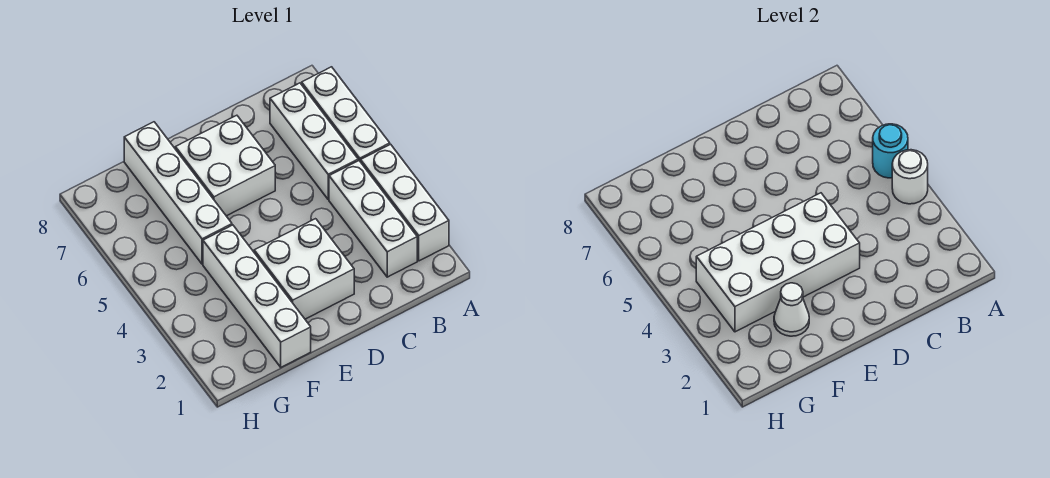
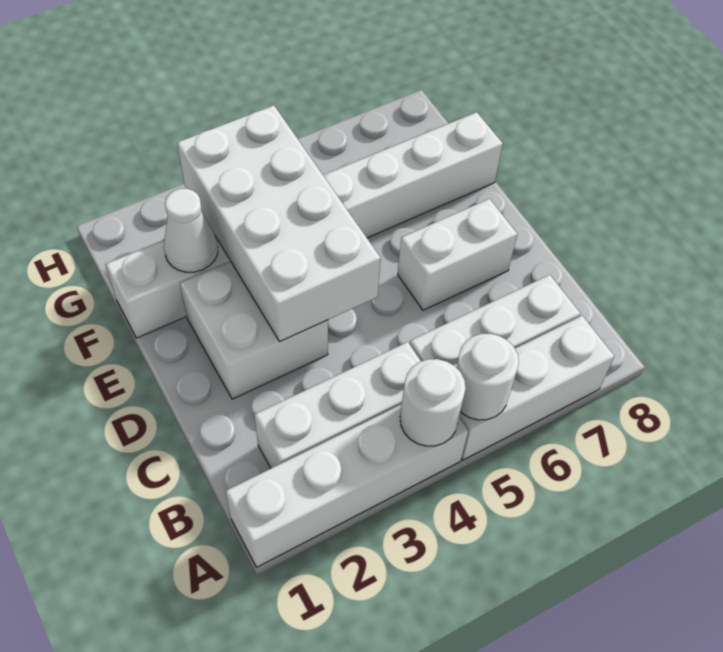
white brick A2:A4 level 1 -> white brick A1:A4 level 1
cyan round brick A5 level 2 -> white round brick A5 level 2
white brick D6:E7 level 1 -> white brick D6:D7 level 1

